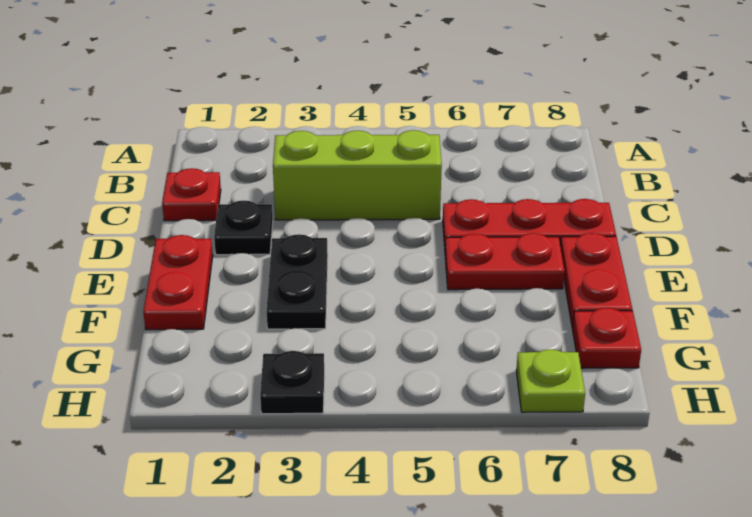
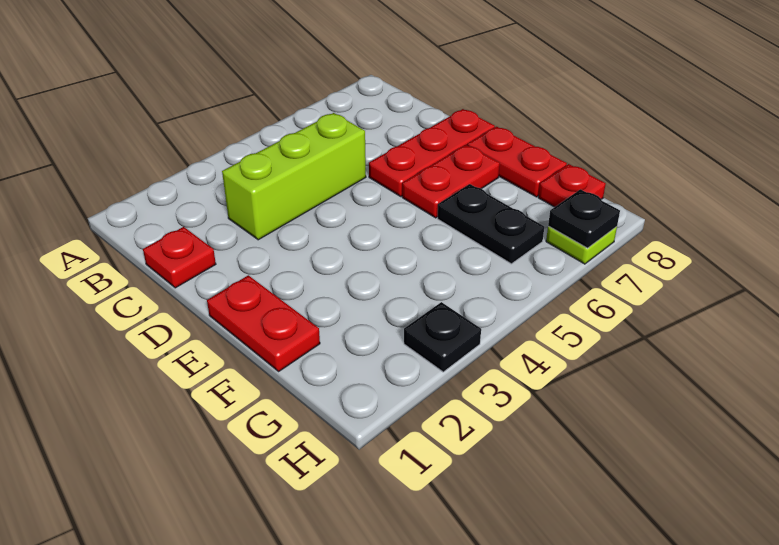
black plate D2 level 1 -> black plate H7 level 2
black plate E3:F3 level 1 -> black plate F6:G6 level 1

